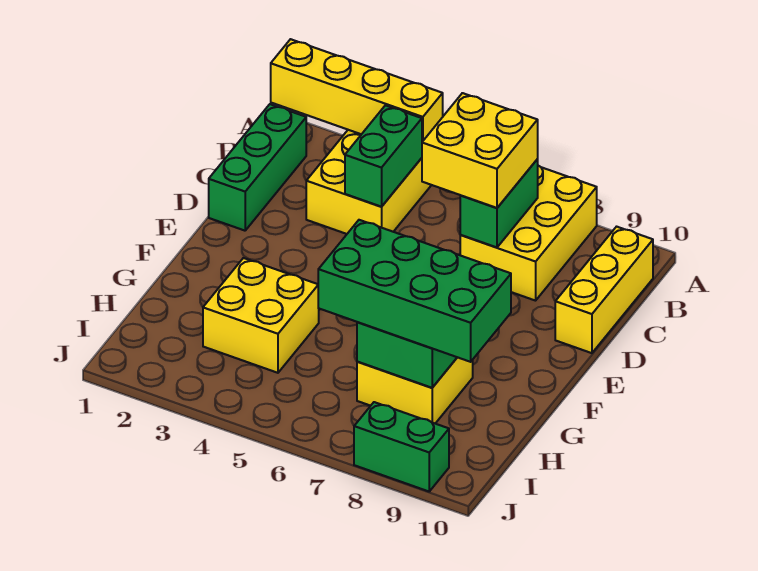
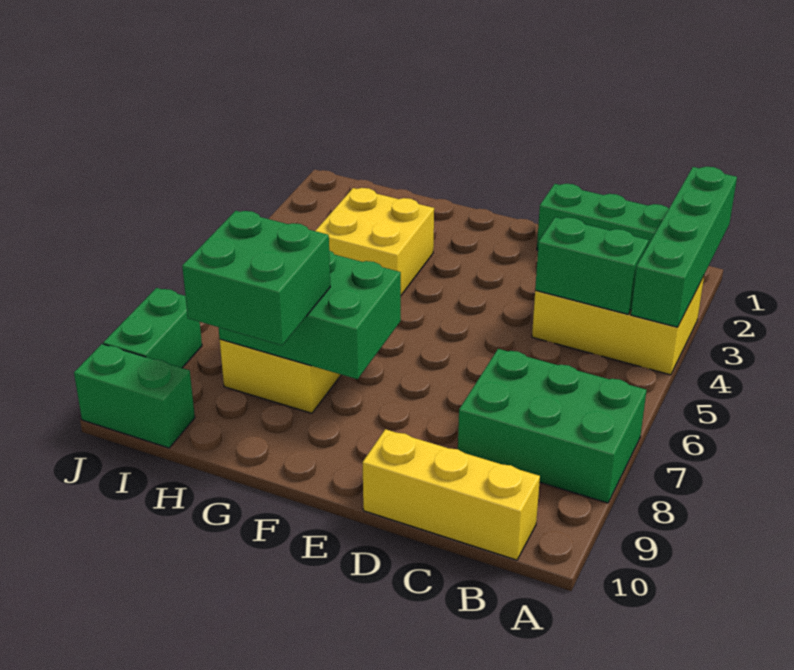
yellow brick A1:A4 level 2 -> green brick A1:A4 level 2
yellow brick A7:C8 level 1 -> green brick A7:C8 level 1
yellow brick B6:C7 level 3 -> none
green brick B7:C7 level 2 -> green brick I10:J10 level 1
green brick G6:H9 level 3 -> green brick G8:H9 level 3

